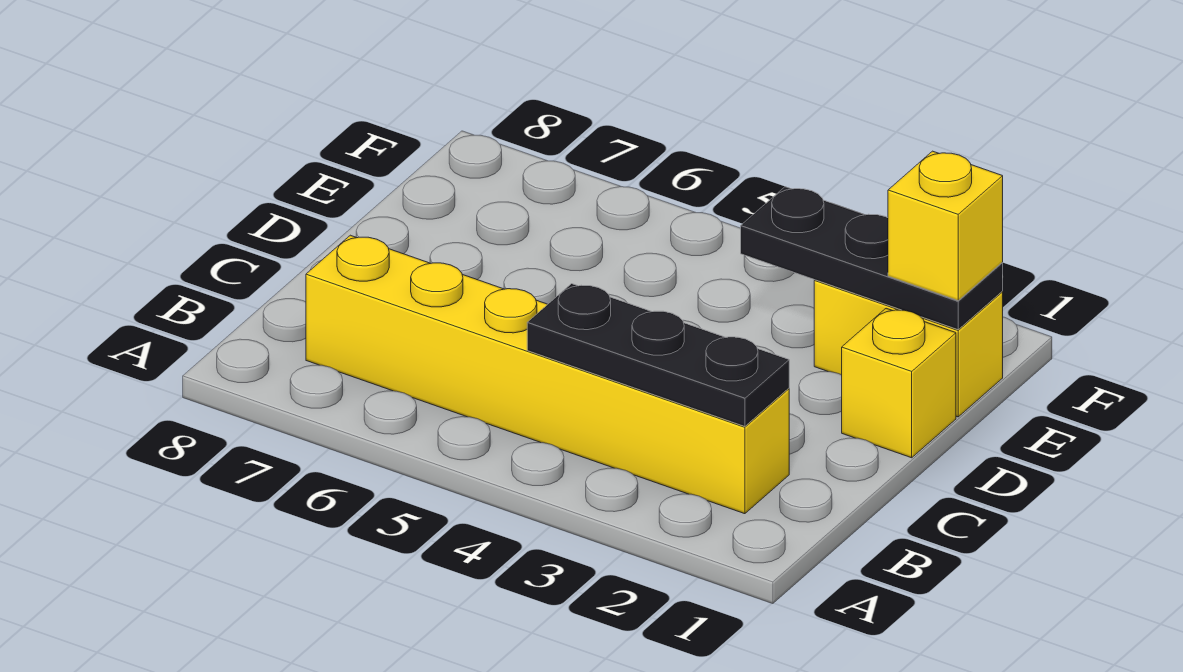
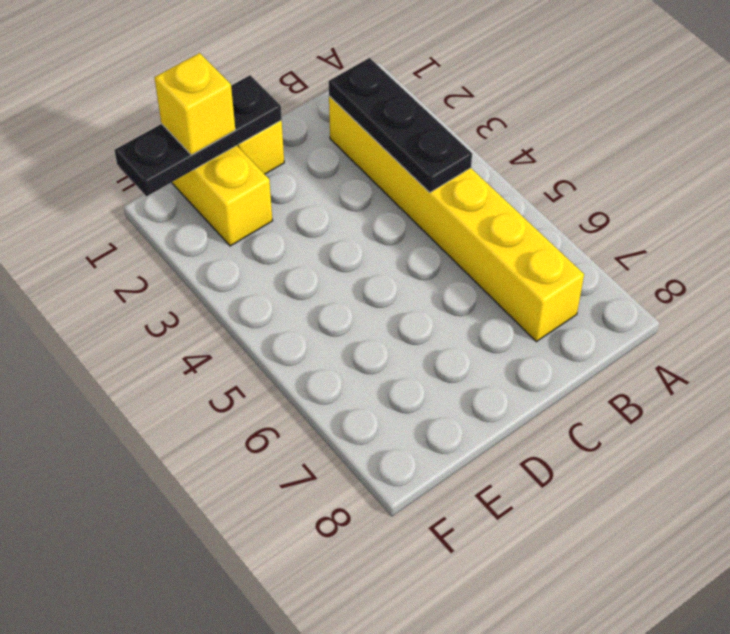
black plate E1:E3 level 2 -> black plate D1:F1 level 2

